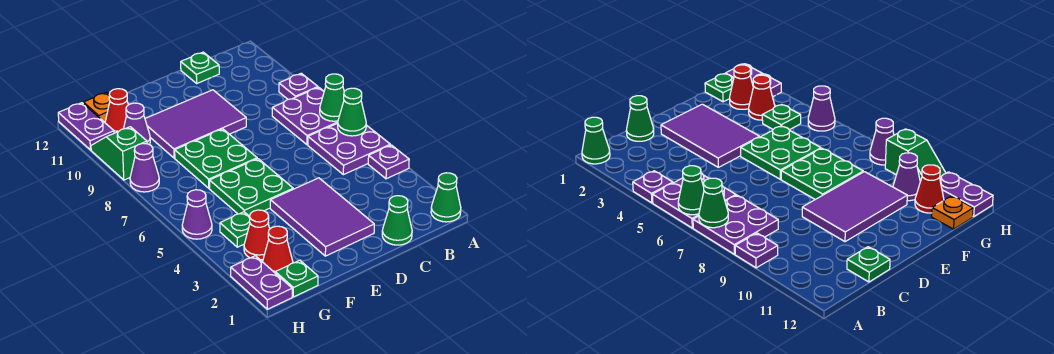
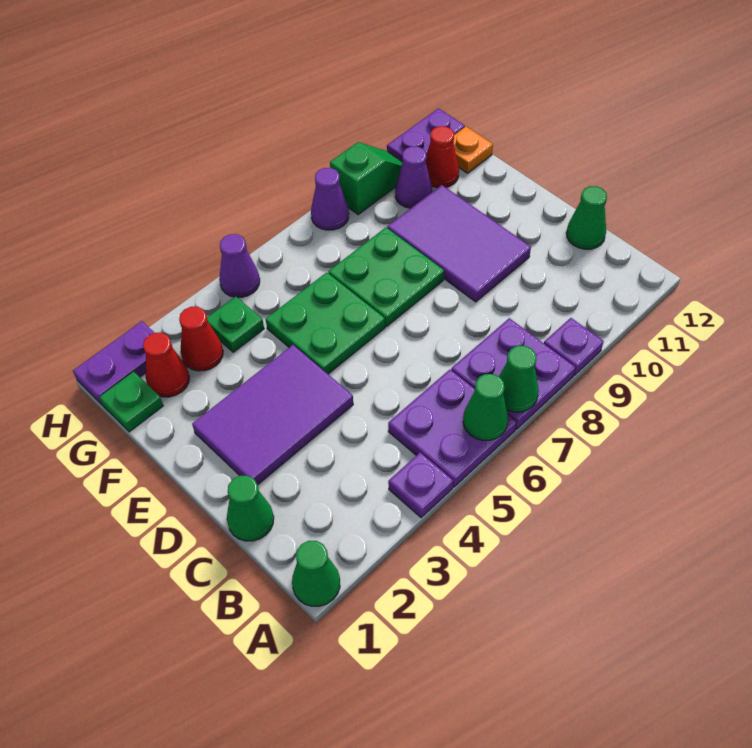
green plate C12 level 1 -> green cone C12 level 1

